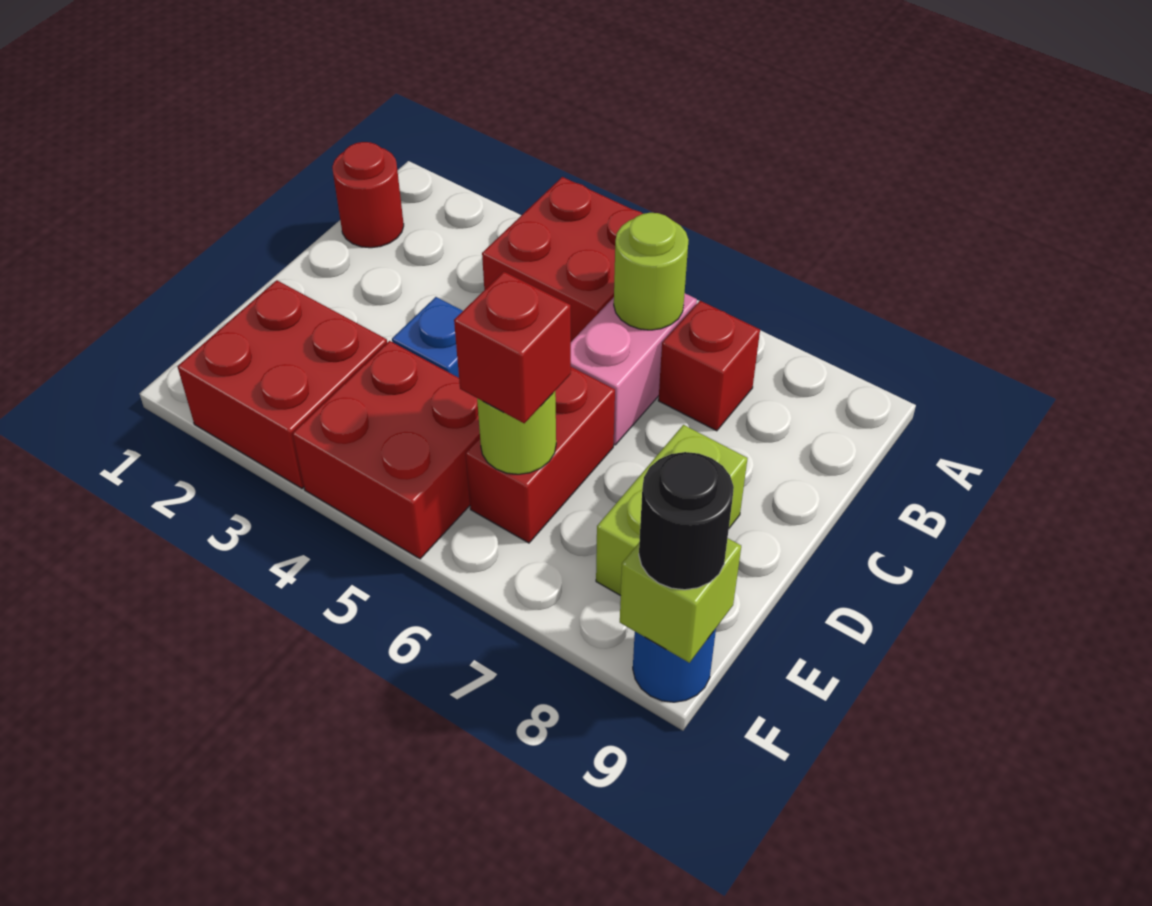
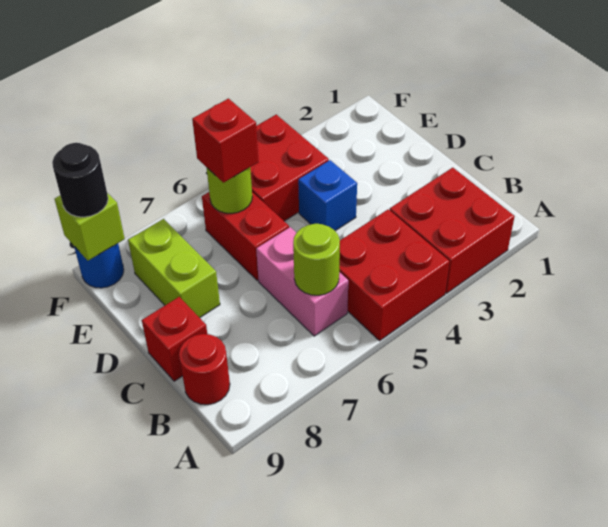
red round brick B1 level 1 -> red round brick B9 level 1
red brick B7 level 1 -> red brick C9 level 1
red brick E2:F3 level 1 -> red brick A2:B3 level 1

